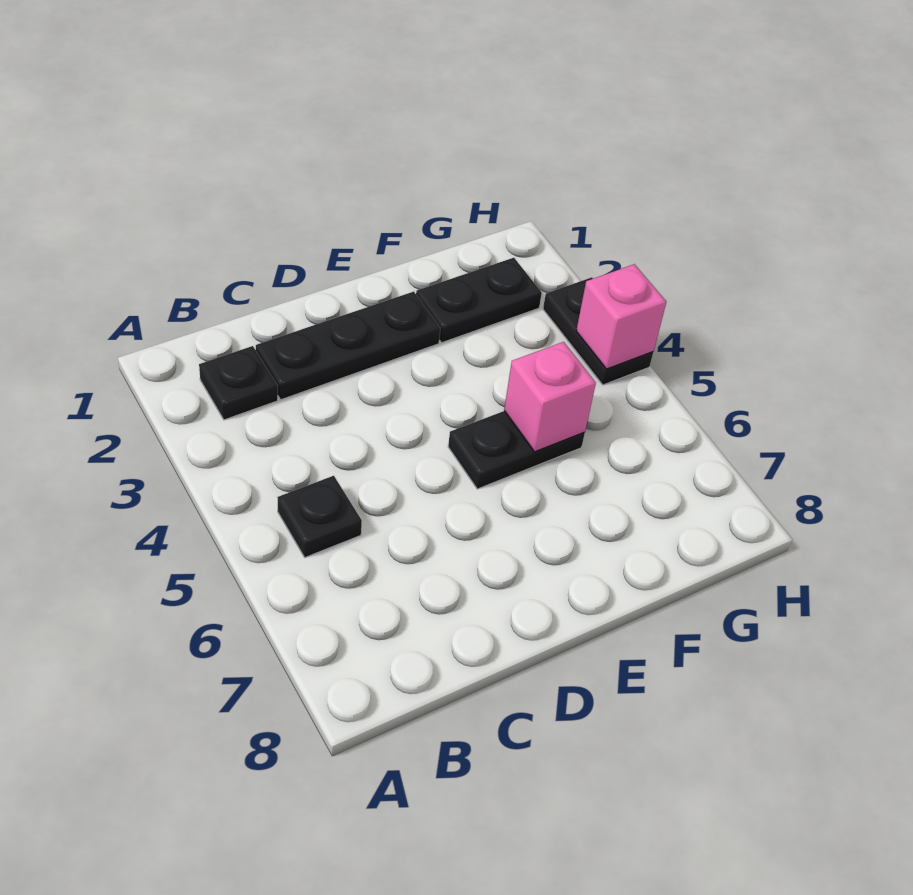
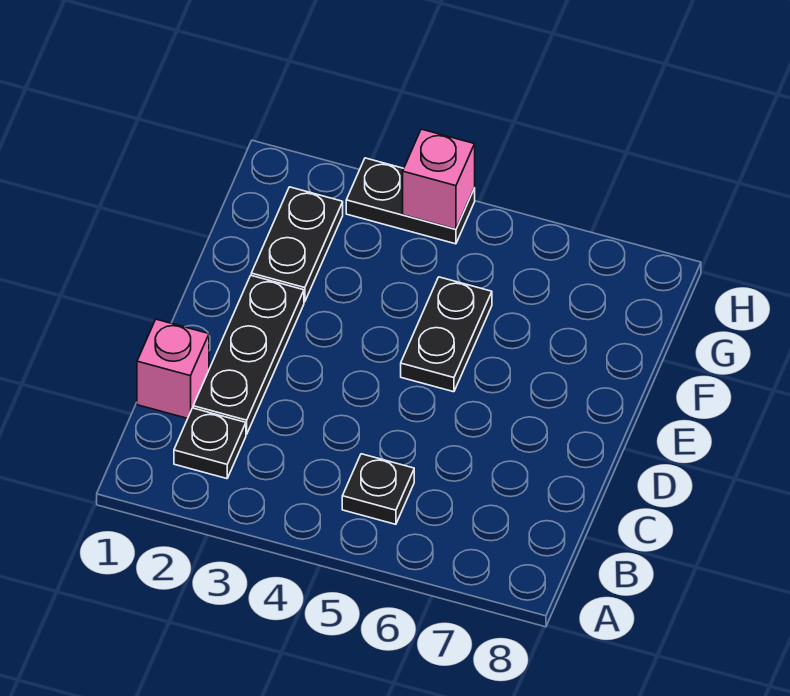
pink brick F5 level 2 -> pink brick C1 level 1

